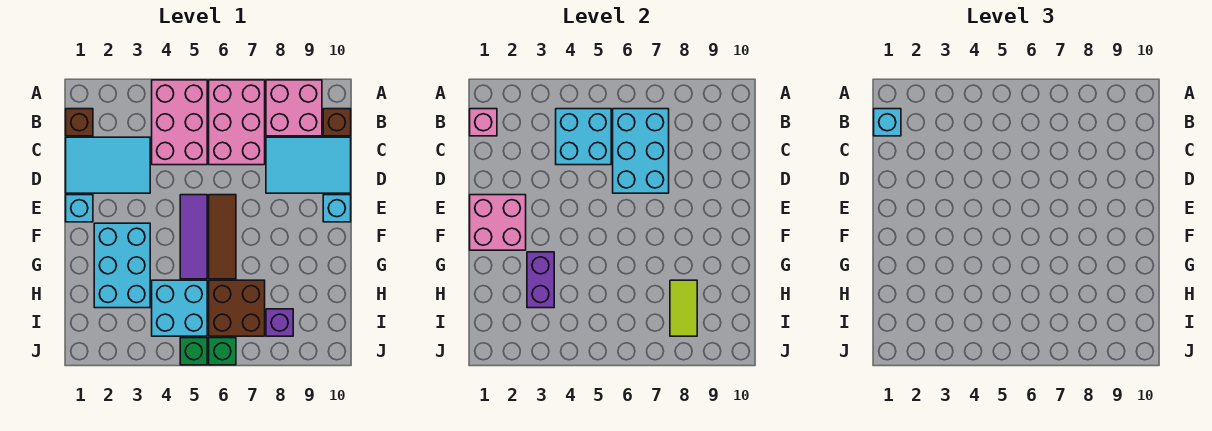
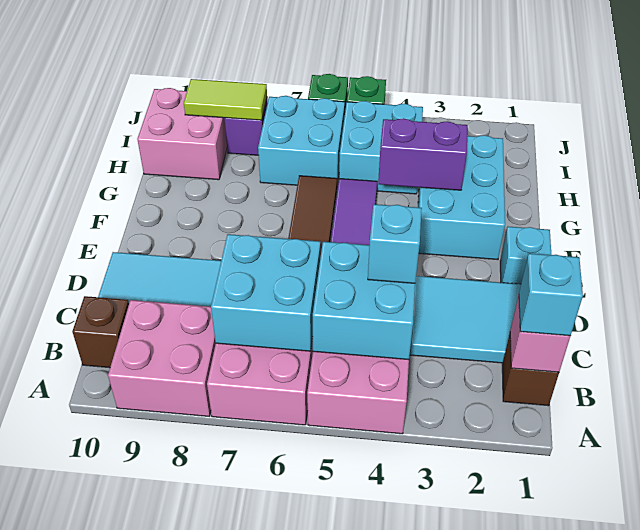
cyan brick B6:D7 level 2 -> cyan brick B6:C7 level 2
pink brick E1:F2 level 2 -> pink brick H9:I10 level 1
cyan brick E10 level 1 -> cyan brick C4 level 3
purple brick G3:H3 level 2 -> purple brick G3:G4 level 2
brown brick H6:I7 level 1 -> cyan brick H6:I7 level 1
lime tile H8:I8 level 2 -> lime tile I8:I9 level 2

